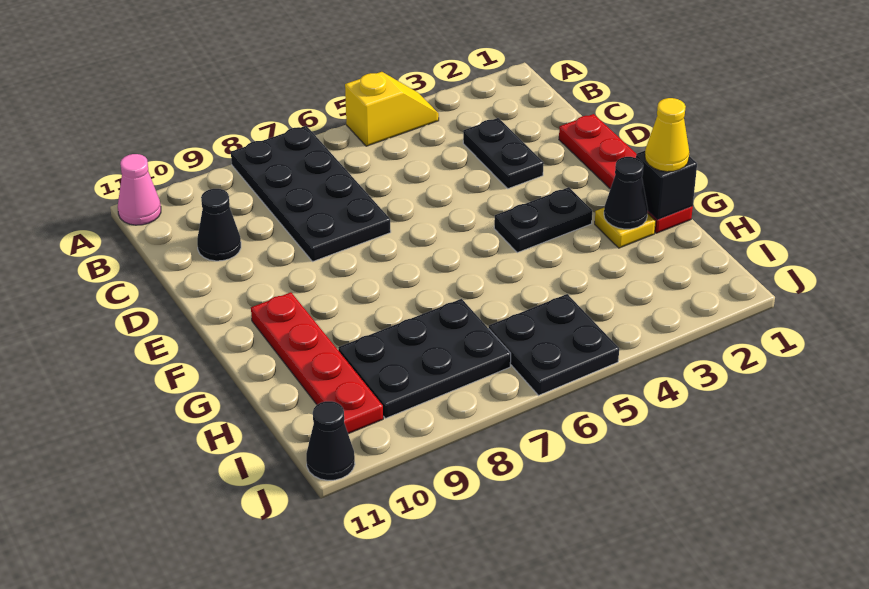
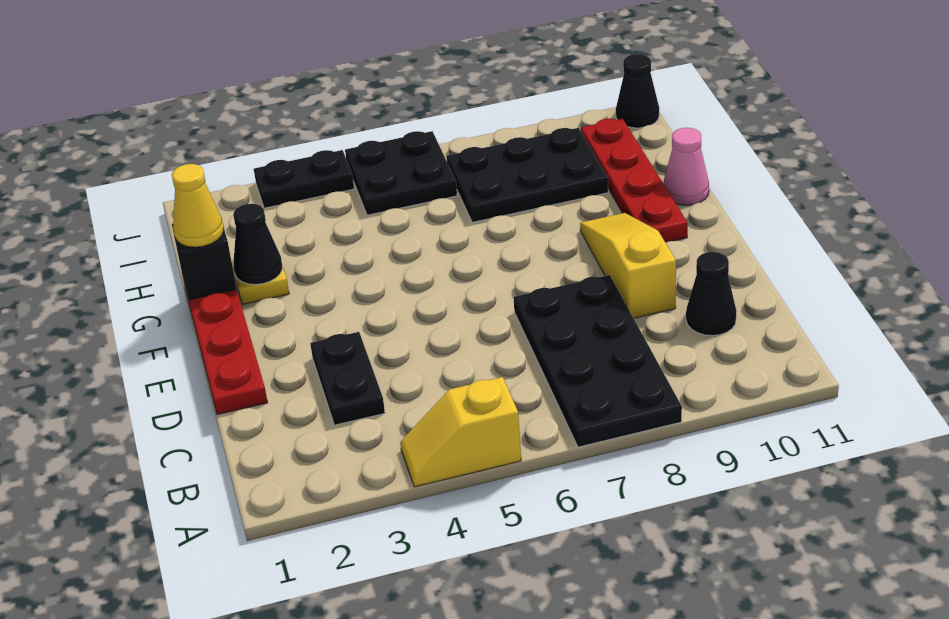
pink cone A11 level 1 -> pink cone G11 level 1
none -> yellow slope D9:F9 level 1 top D
black plate F3:F4 level 1 -> black plate J3:J4 level 1

